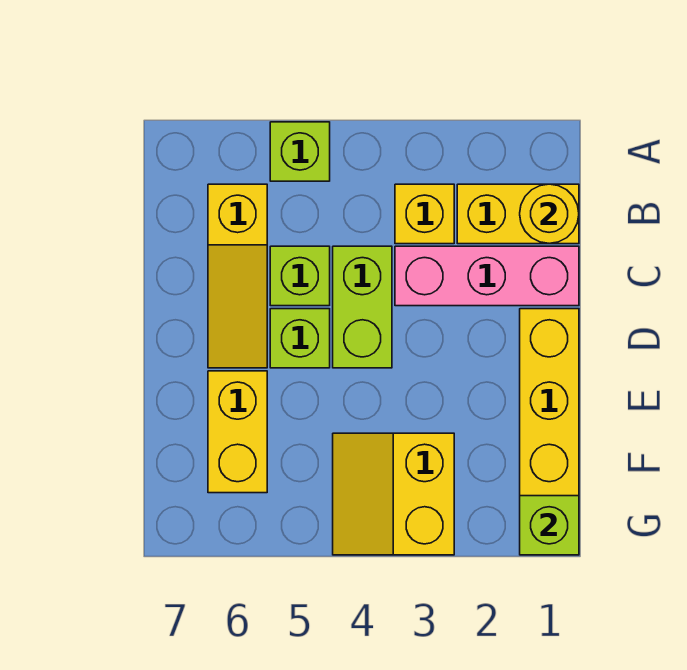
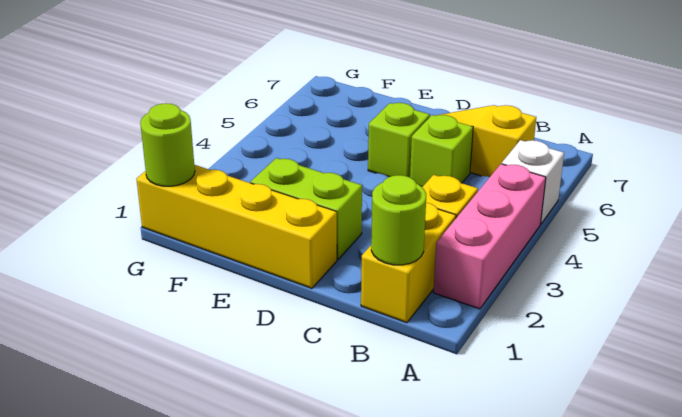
lime brick A5 level 1 -> white brick A5 level 1
yellow round brick B1 level 2 -> lime round brick B1 level 2
pink brick C1:C3 level 1 -> pink brick A2:A4 level 1
lime brick C4:D4 level 1 -> lime brick D2:E2 level 1
yellow brick E6:F6 level 1 -> none
yellow slope F3:G4 level 1 top 3 -> none
lime brick G1 level 2 -> lime round brick G1 level 2

